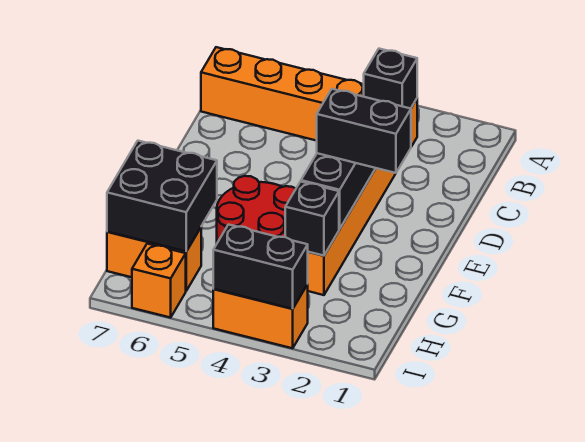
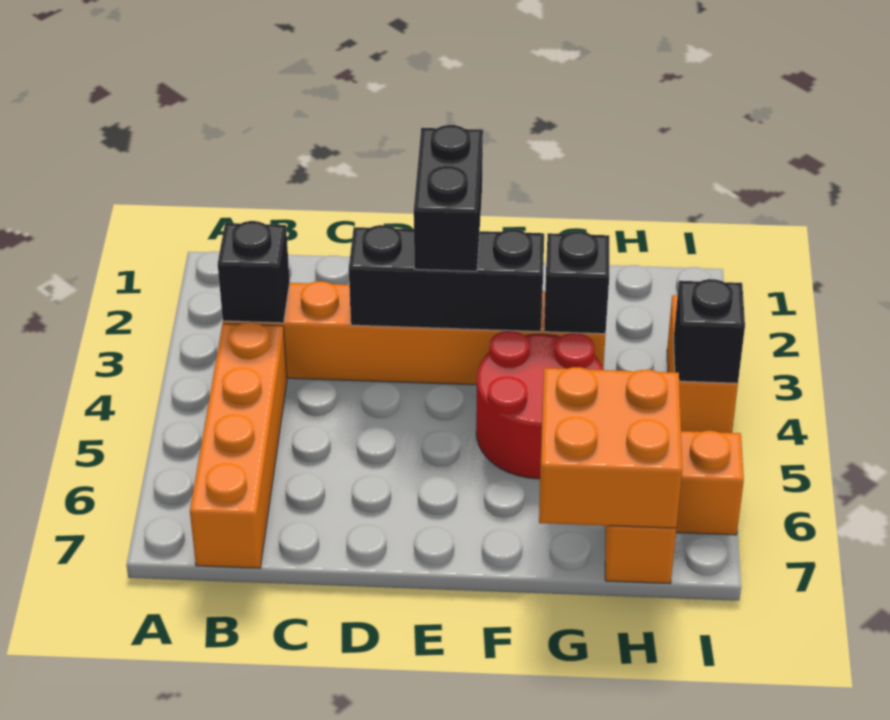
black brick G6:H7 level 2 -> orange brick G6:H7 level 2
black brick I3:I4 level 2 -> black brick I4 level 2

